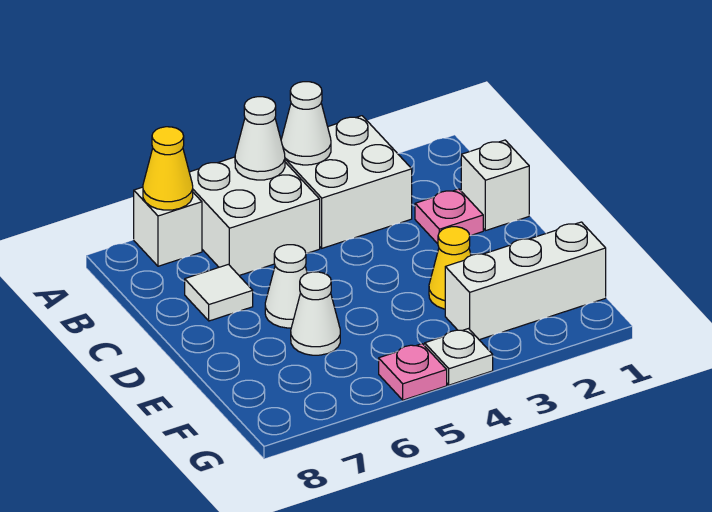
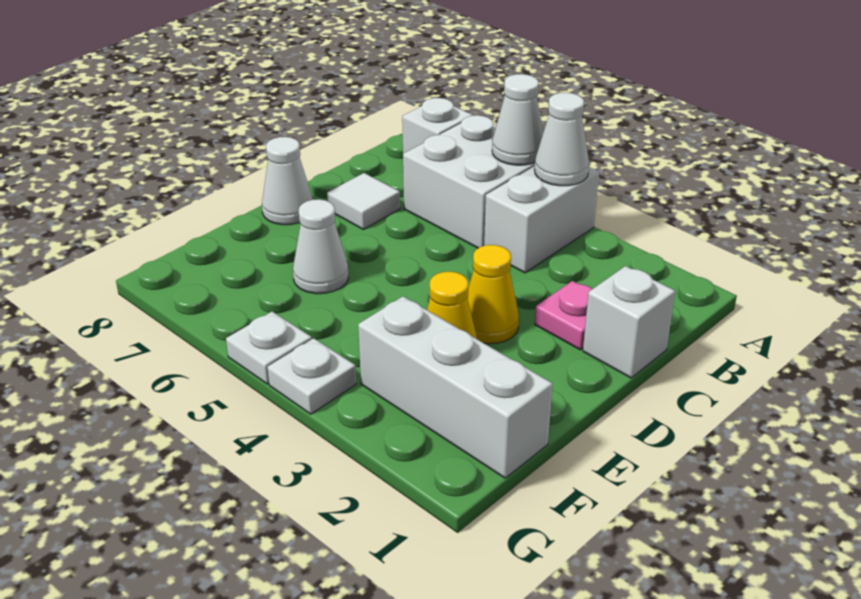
white brick A3:B4 level 1 -> white brick A4:B4 level 1
yellow cone A7 level 2 -> yellow cone D3 level 1
white cone D6 level 1 -> white cone D8 level 1
pink plate G5 level 1 -> white plate G5 level 1

